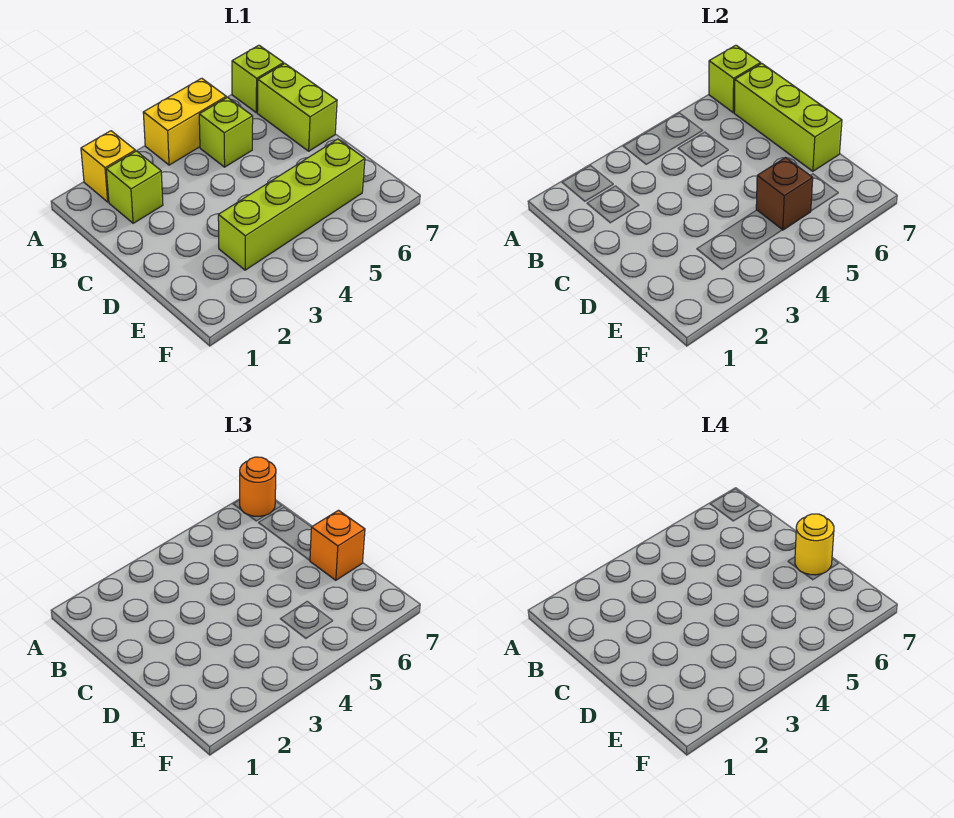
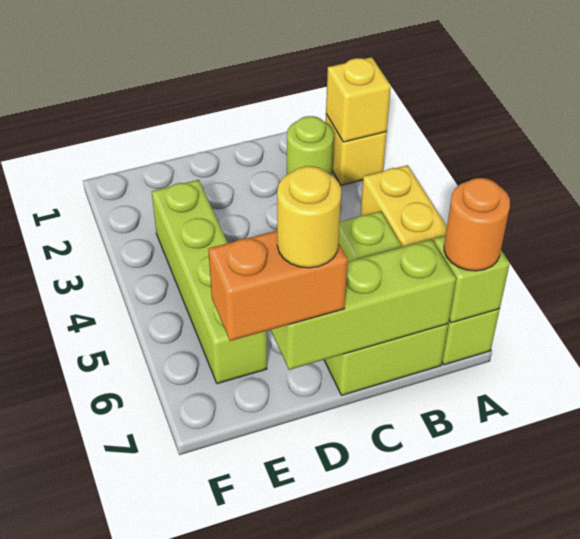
none -> yellow brick A2 level 2
lime brick B2 level 1 -> lime round brick B2 level 1
orange brick D7 level 3 -> orange brick D7:E7 level 3
brown brick E5 level 2 -> none

